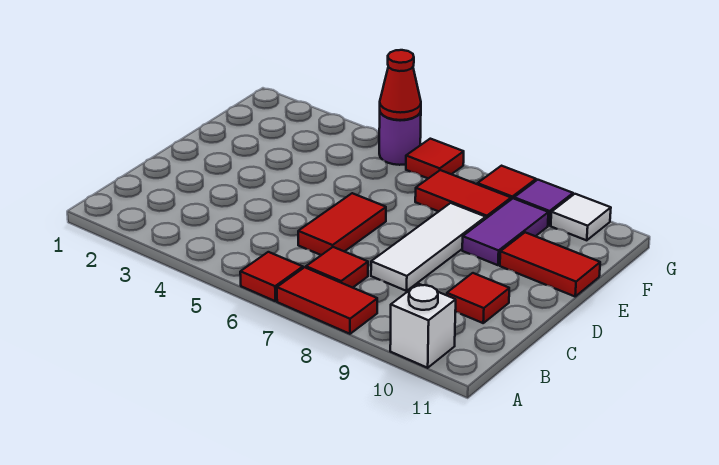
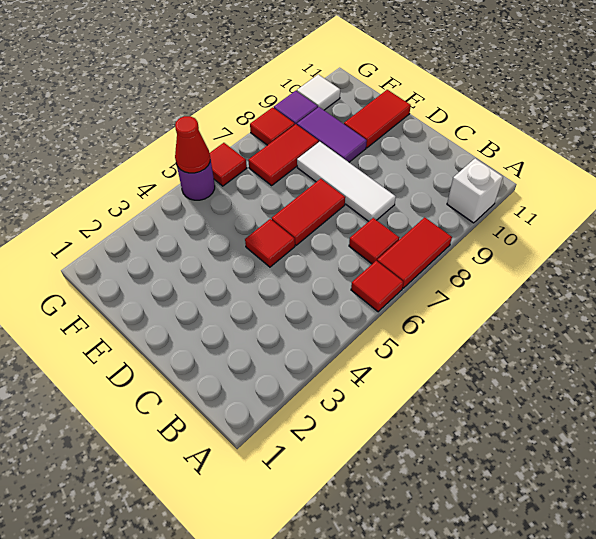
red tile C6:D6 level 1 -> red tile D6:D7 level 1
red tile C10 level 1 -> red tile D5 level 1

